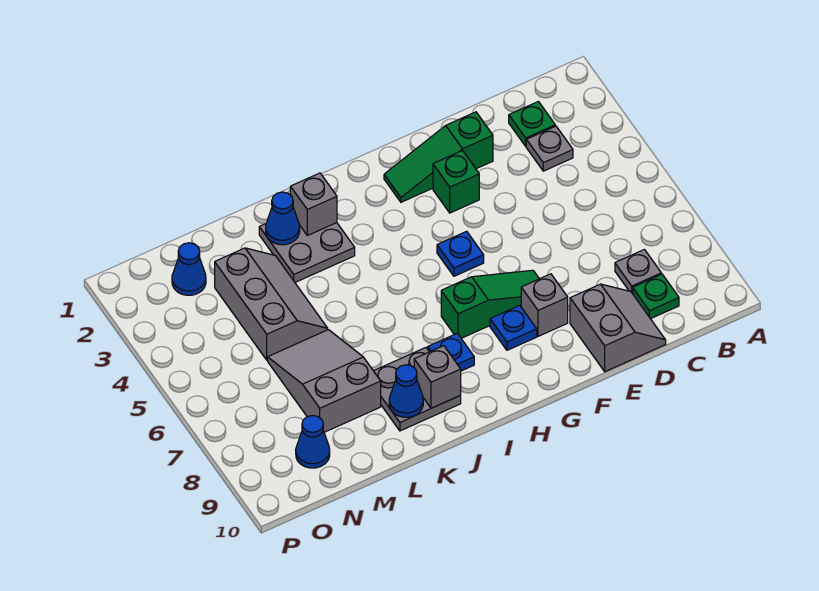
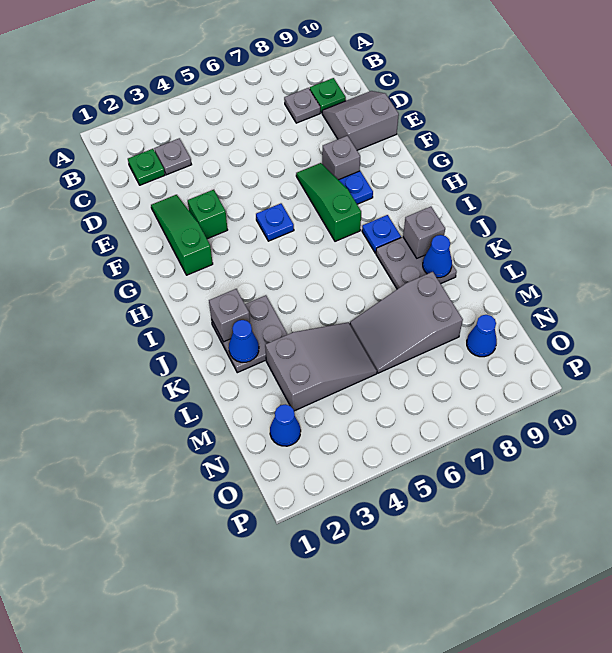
green slope E2:G2 level 1 top E -> green slope E2:G2 level 1 top G
grey slope L3:M5 level 1 top M -> grey slope L3:M5 level 1 top 3

